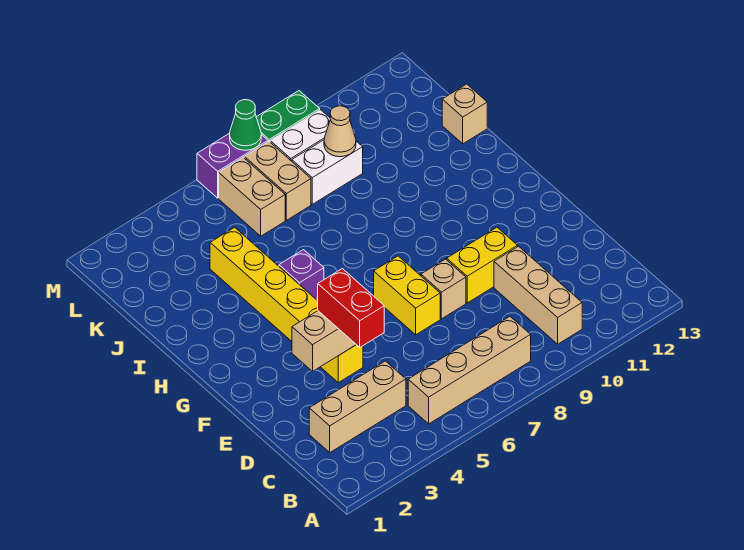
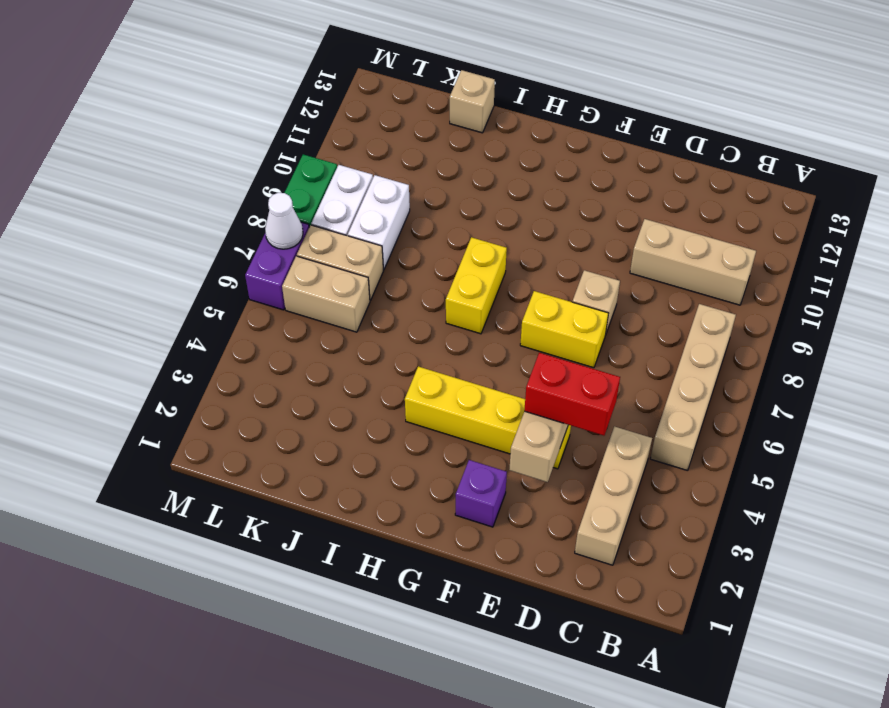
yellow brick E4:J4 level 1 -> yellow brick E4:H4 level 1
yellow brick E9:E10 level 1 -> yellow brick H7:H8 level 1
purple brick H5 level 1 -> purple brick F2 level 1
tan cone K9 level 2 -> none
green cone M7 level 2 -> white cone M7 level 2

